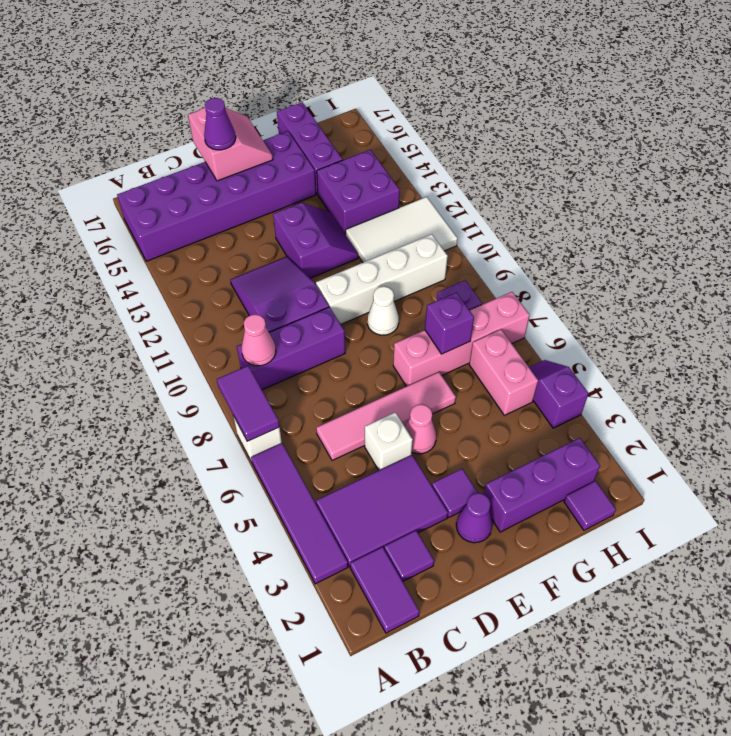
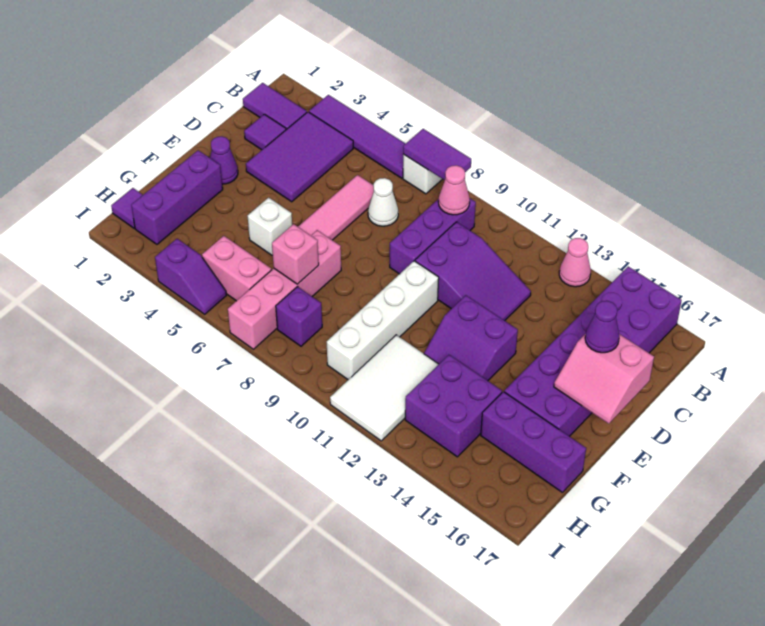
white brick D5 level 1 -> white brick F5 level 1
purple tile E3 level 1 -> none
pink cone E5 level 1 -> pink cone A13 level 1
white cone F9 level 1 -> white cone C7 level 1
purple brick G7 level 2 -> pink brick G7 level 2

